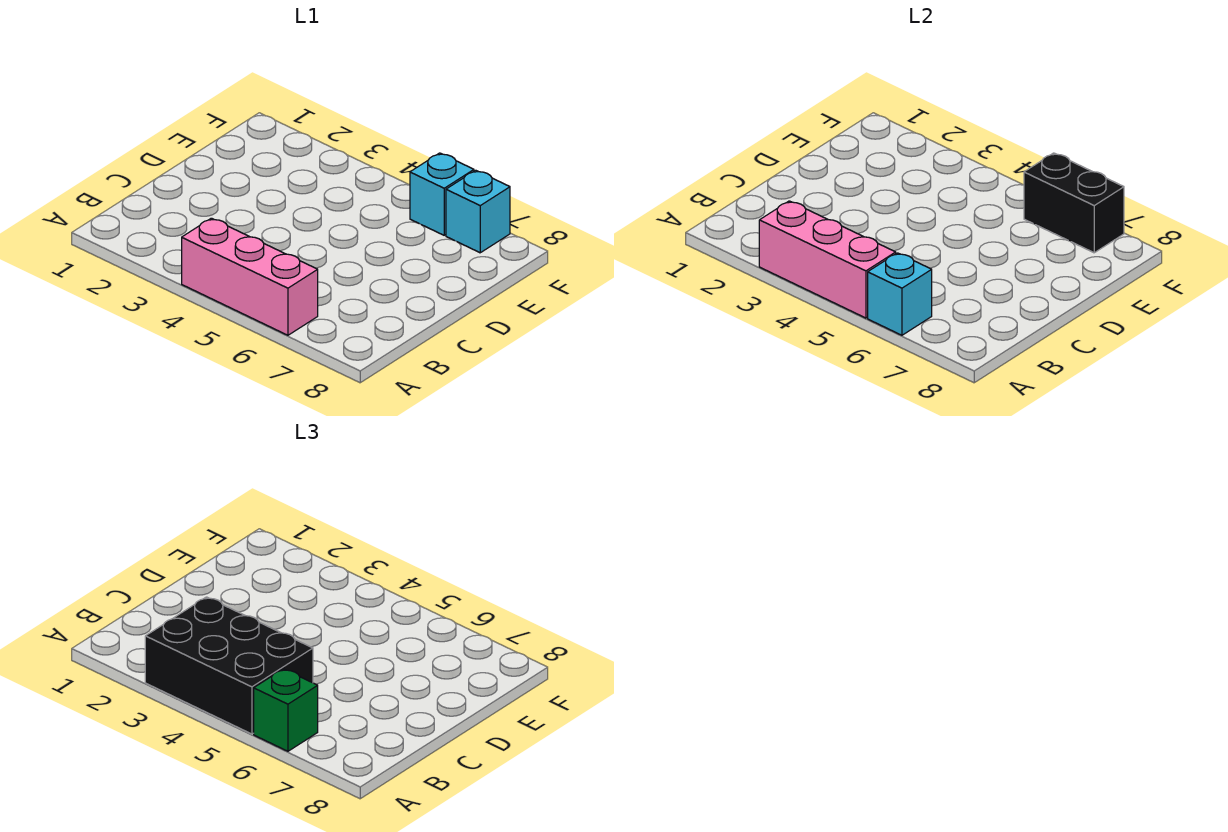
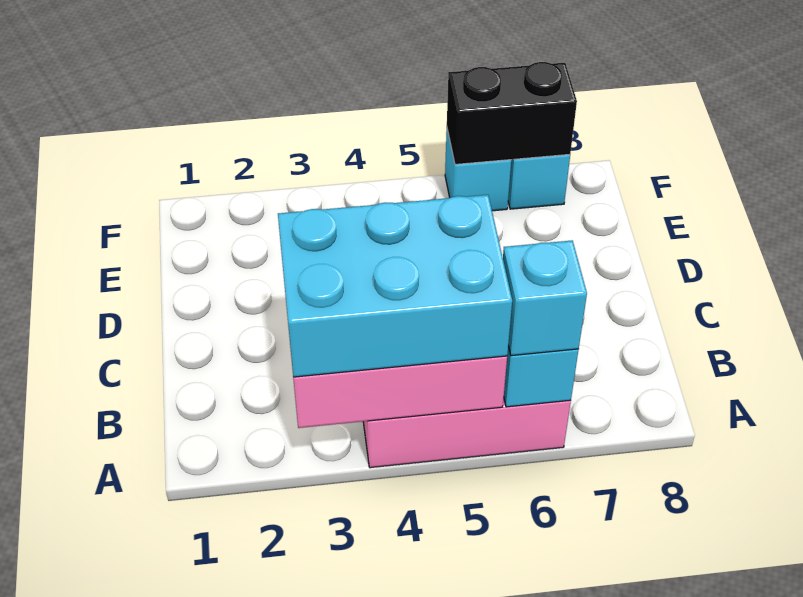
black brick A3:B5 level 3 -> cyan brick A3:B5 level 3
green brick A6 level 3 -> cyan brick A6 level 3

